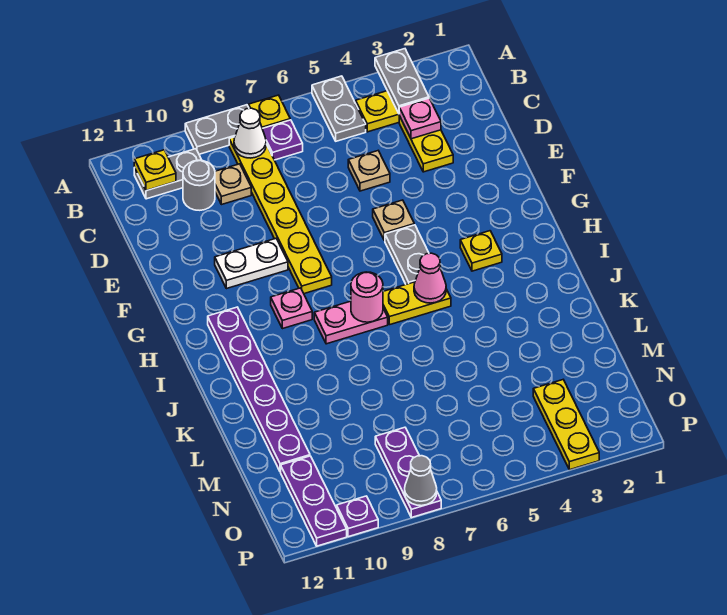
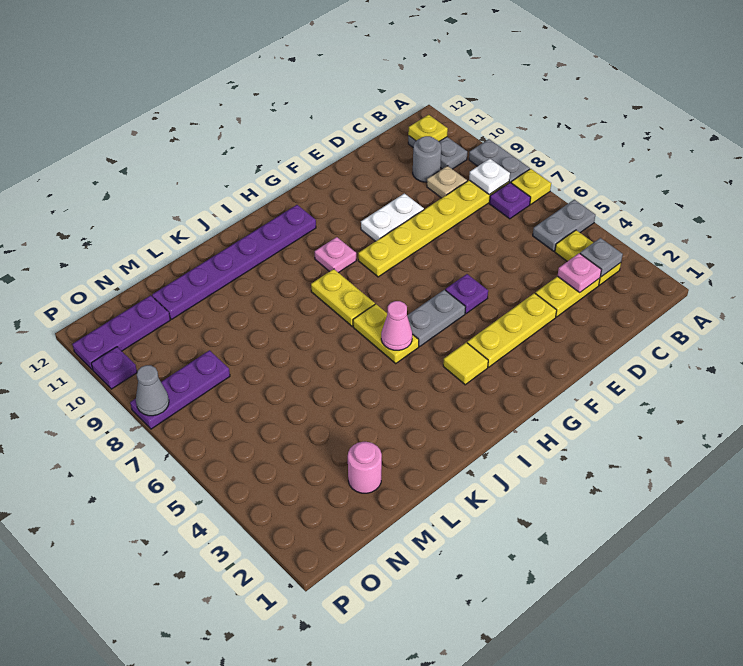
grey plate A3:B3 level 2 -> grey plate B3 level 2
white cone B8 level 2 -> white plate B8 level 2
tan plate D5 level 1 -> none
tan plate F5 level 1 -> purple plate F5 level 1
white plate F9:F10 level 1 -> white plate E9:F9 level 1
yellow plate H3 level 1 -> yellow tile H3 level 1
pink plate I7:I8 level 1 -> yellow plate I7:I8 level 1
pink round brick I7 level 2 -> pink round brick M2 level 1
yellow plate N3:P3 level 1 -> yellow plate E3:G3 level 1

